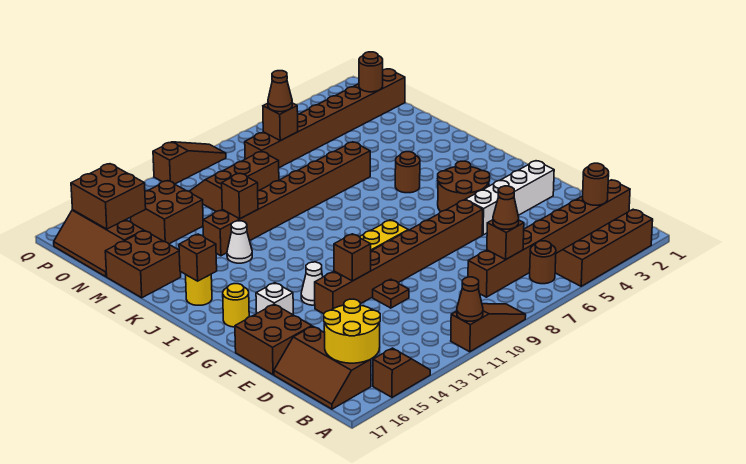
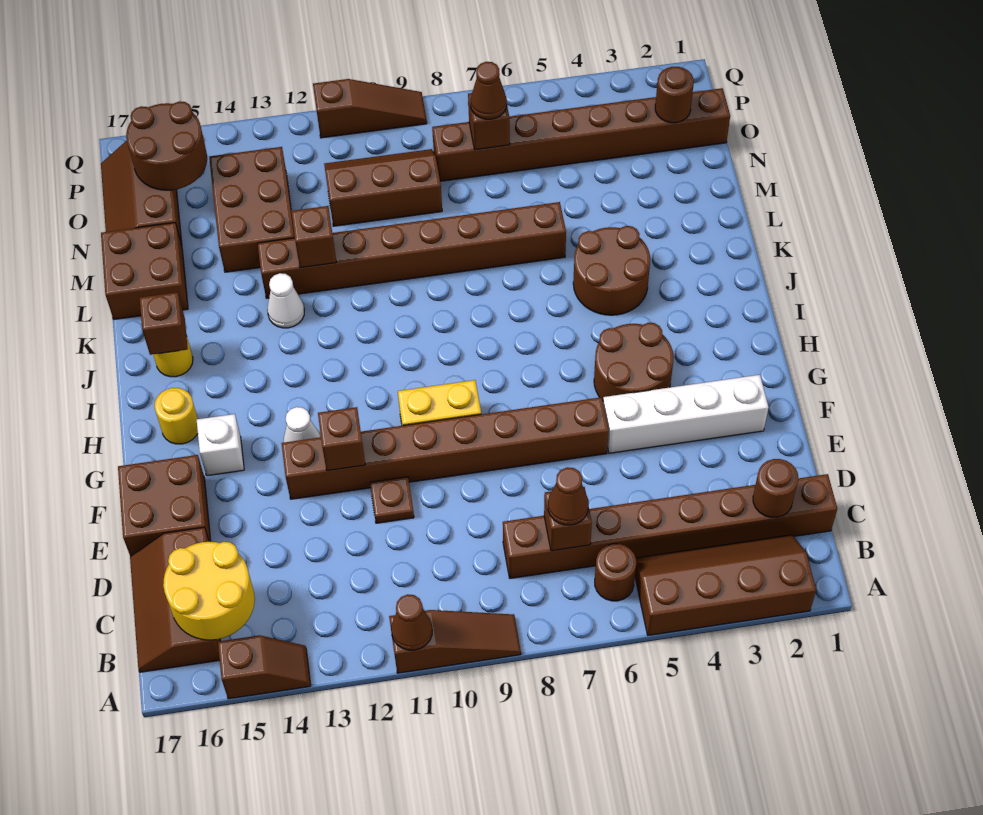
brown round brick J5 level 1 -> brown round brick J4:K5 level 1
brown brick N13:O14 level 1 -> brown brick M13:O14 level 1
brown brick O15:P16 level 2 -> brown round brick O15:P16 level 2

